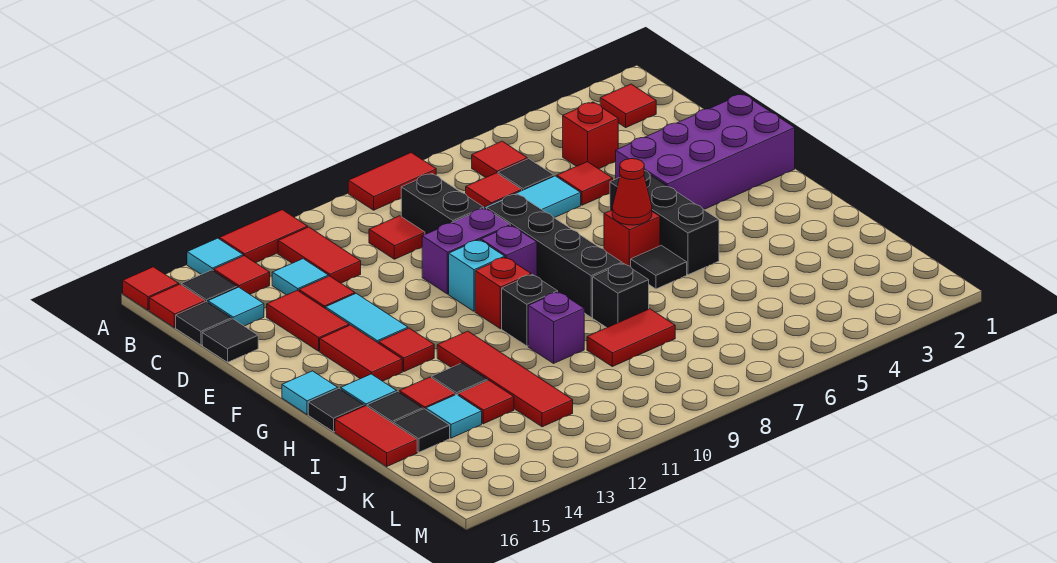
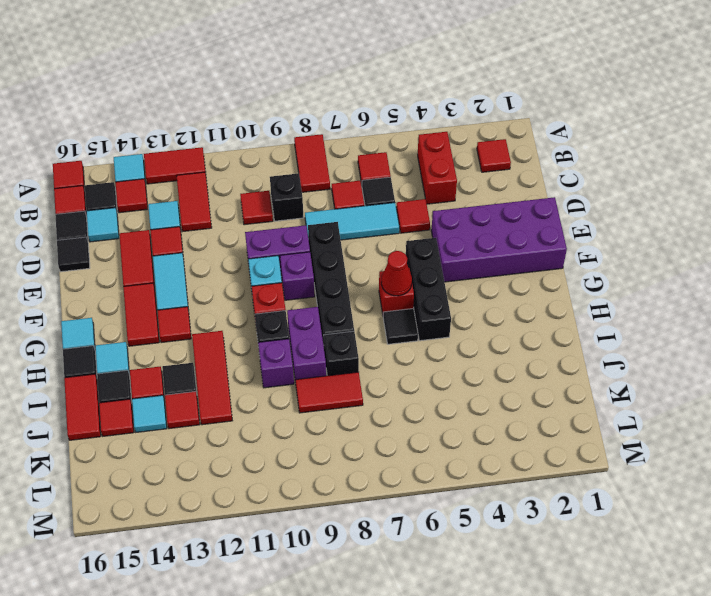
red tile A8:A9 level 1 -> red tile A8:B8 level 1
red brick C4 level 1 -> red brick B4:C4 level 1
black brick C9:D9 level 1 -> black brick C9 level 1
none -> purple brick H9:I9 level 1
red tile H12:K12 level 1 -> red tile H12:J12 level 1
black tile J15 level 1 -> red tile J15 level 1

